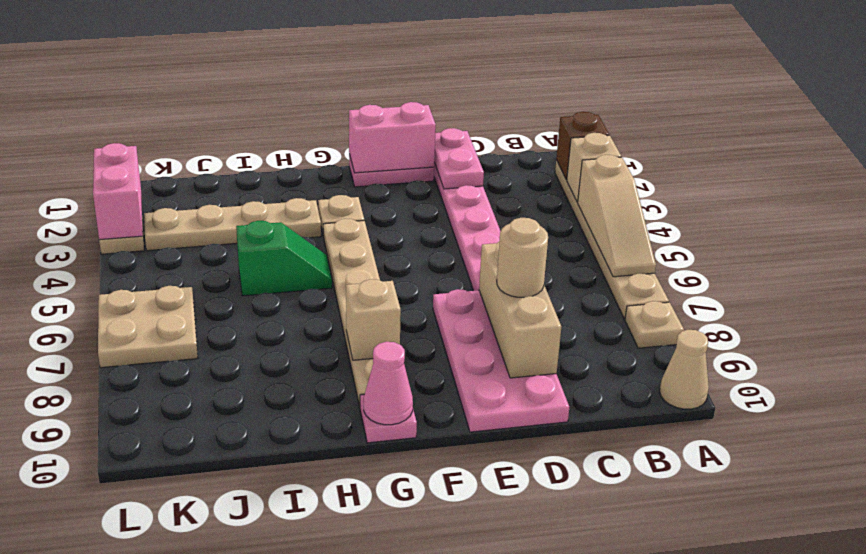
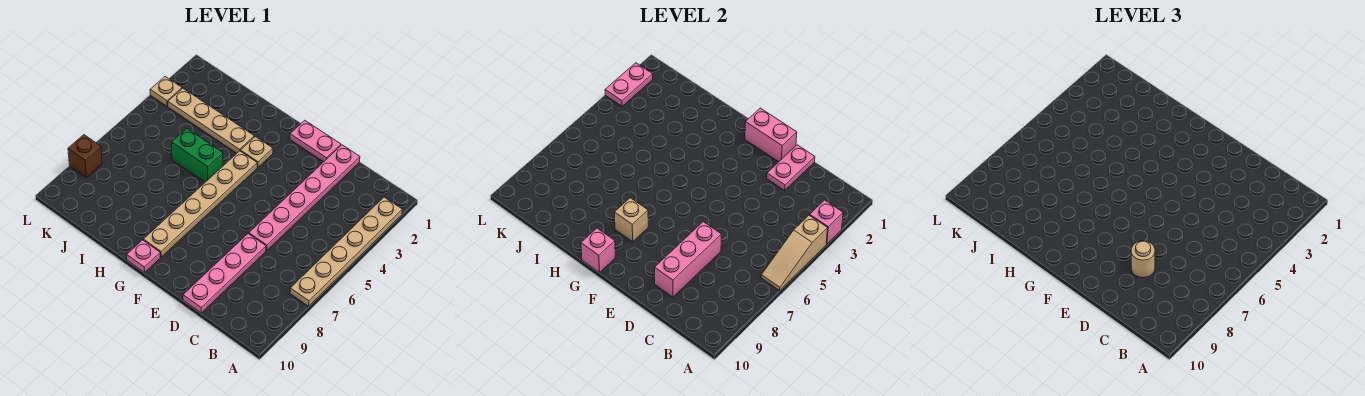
brown brick A2 level 2 -> brown brick L8 level 1
tan brick A3 level 2 -> pink brick A3 level 2
tan plate A8 level 1 -> none
tan cone A10 level 1 -> none
pink plate D7:E10 level 1 -> pink plate D7:D10 level 1
tan brick D7:D9 level 2 -> pink brick D7:D9 level 2
pink cone G10 level 2 -> pink brick G10 level 2
green slope H5:I5 level 1 top I -> green brick H5:I5 level 1
tan plate K6:L7 level 1 -> none
pink brick L2:L3 level 2 -> pink plate L2:L3 level 2

